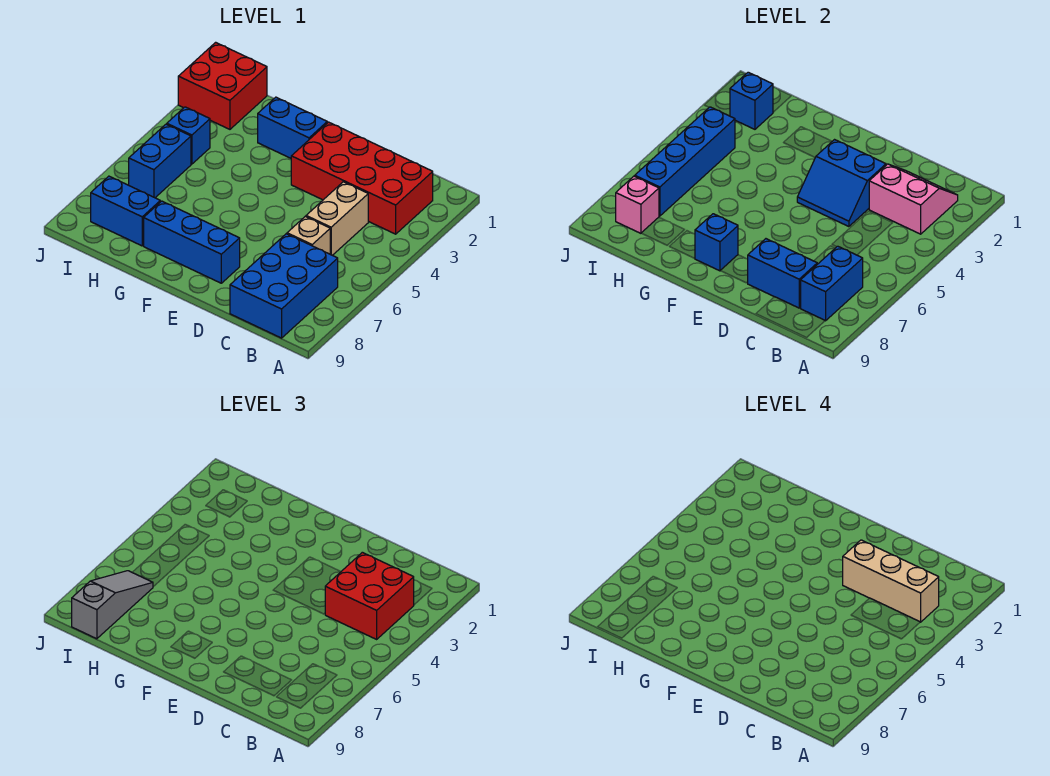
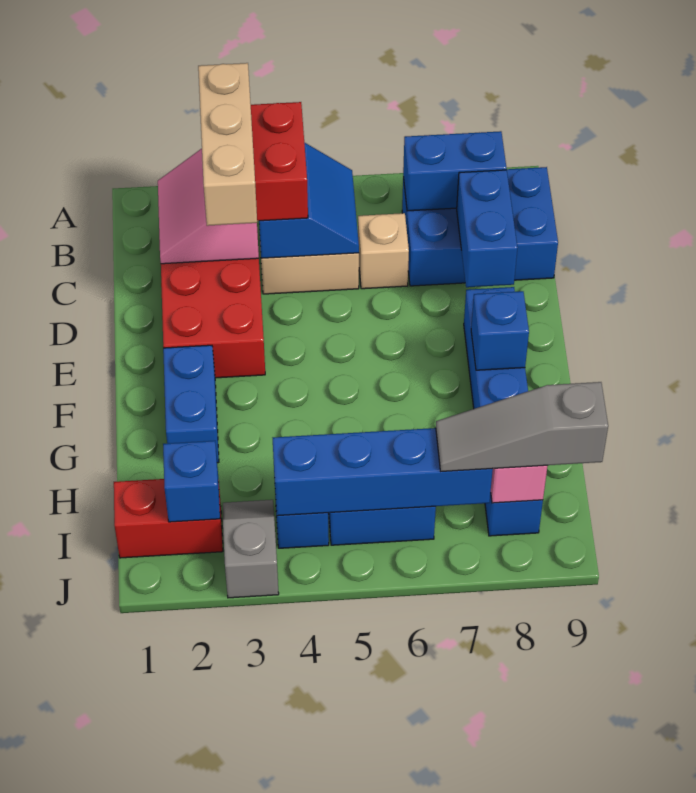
blue slope D3:E4 level 2 top 3 -> blue slope B4:C5 level 2 top 4
red brick I1:J2 level 1 -> red brick I1:I2 level 1
none -> grey slope I3:J3 level 1 top J

